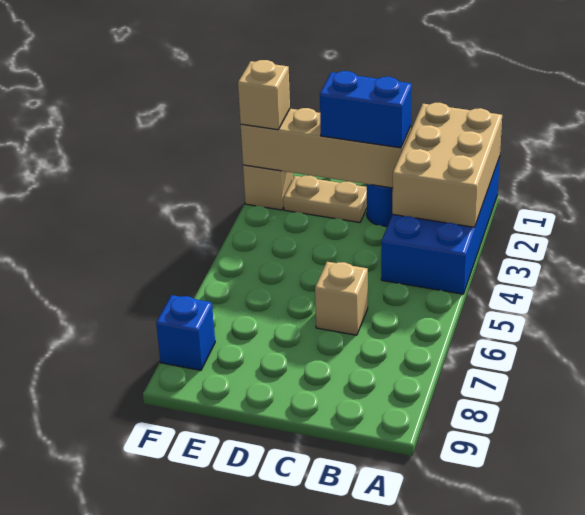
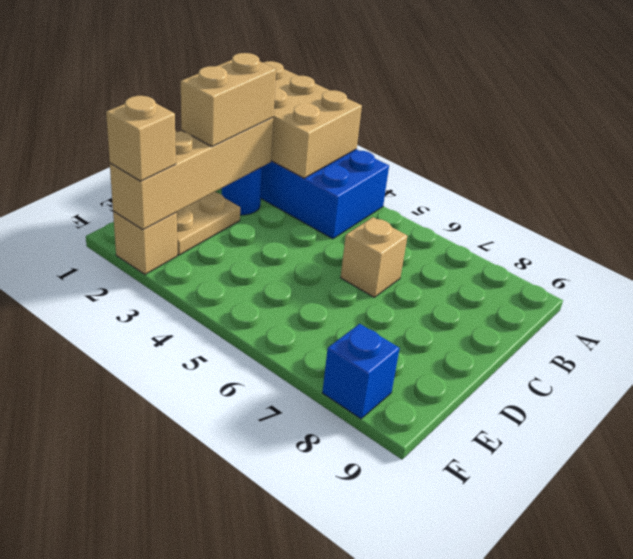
blue brick C2:D2 level 3 -> tan brick C2:D2 level 3

